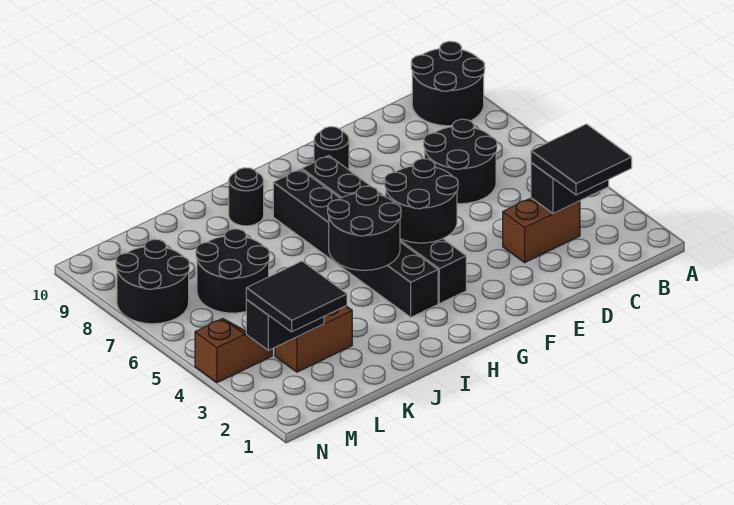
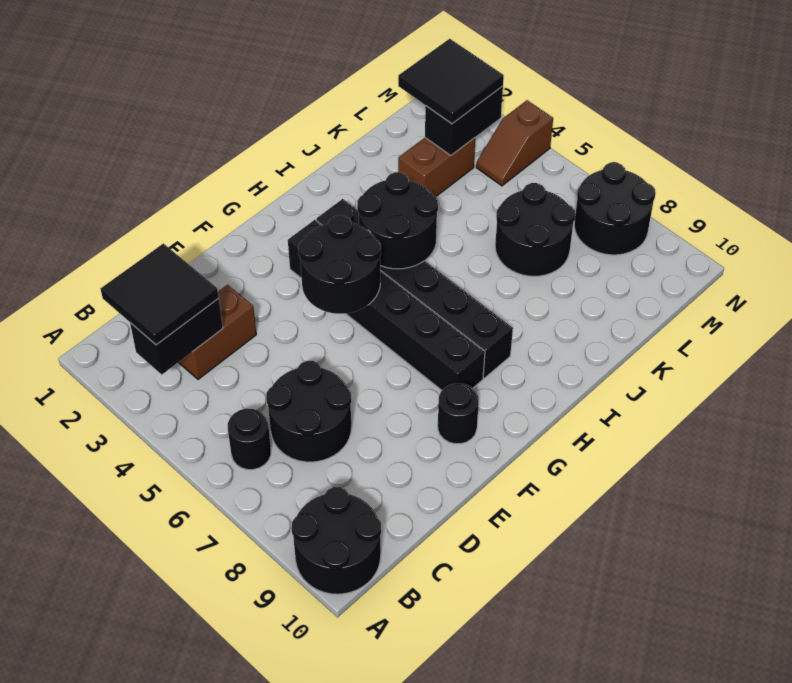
black round brick I9 level 1 -> black round brick B6 level 1

